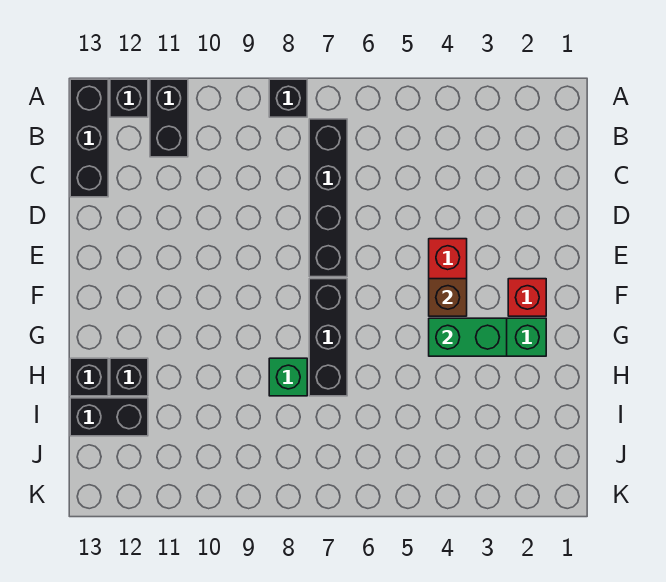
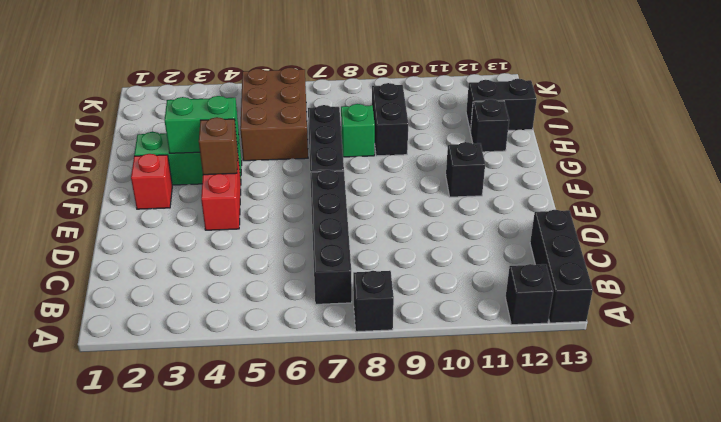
black brick A11:B11 level 1 -> black brick H9:I9 level 1
none -> brown brick H5:J6 level 1
black brick H13 level 1 -> black brick F11 level 1

